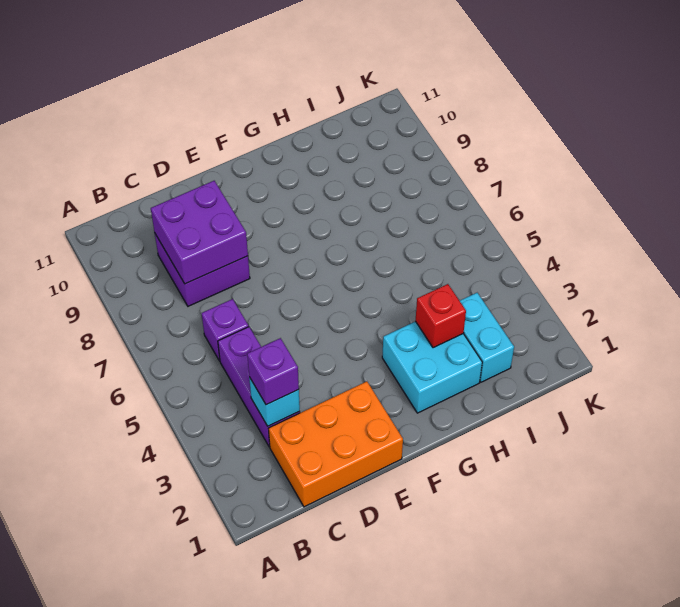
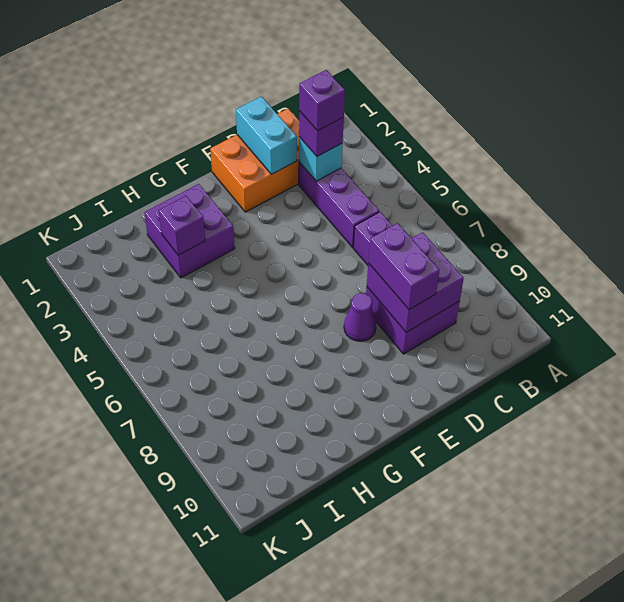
none -> purple brick C3 level 4
none -> purple brick D8:D9 level 3
none -> purple cone E8 level 1
cyan brick G2:H3 level 1 -> purple brick G2:H3 level 1
red brick H3 level 2 -> purple brick H3 level 2
cyan brick I2:I3 level 1 -> cyan brick D1:D2 level 2

